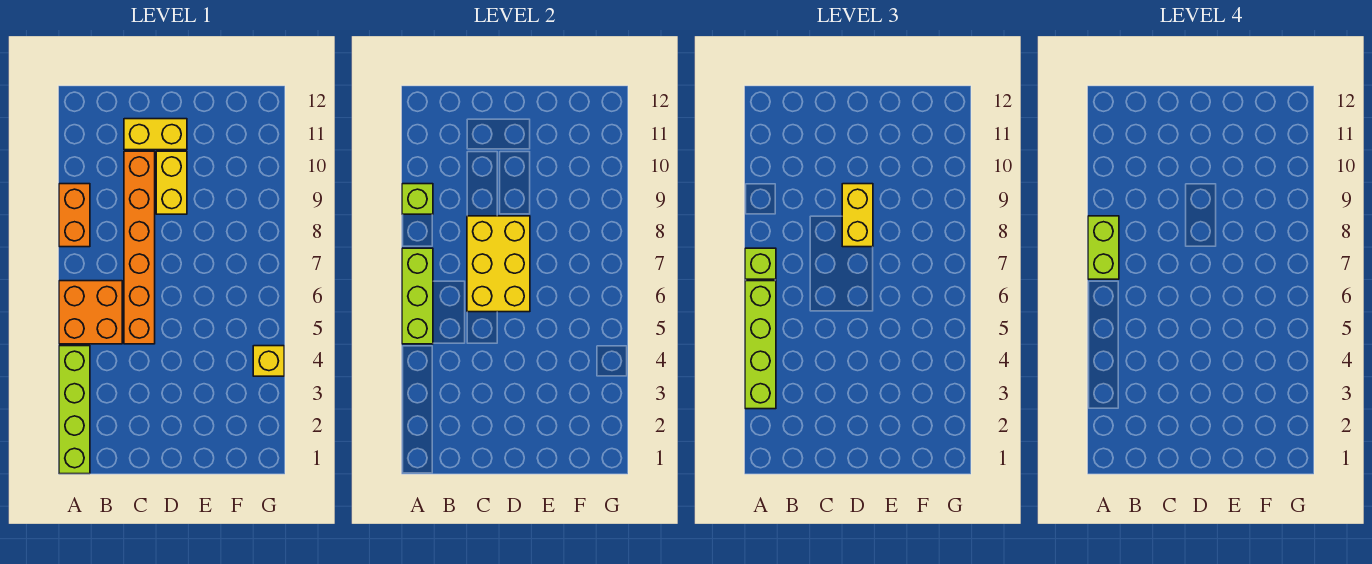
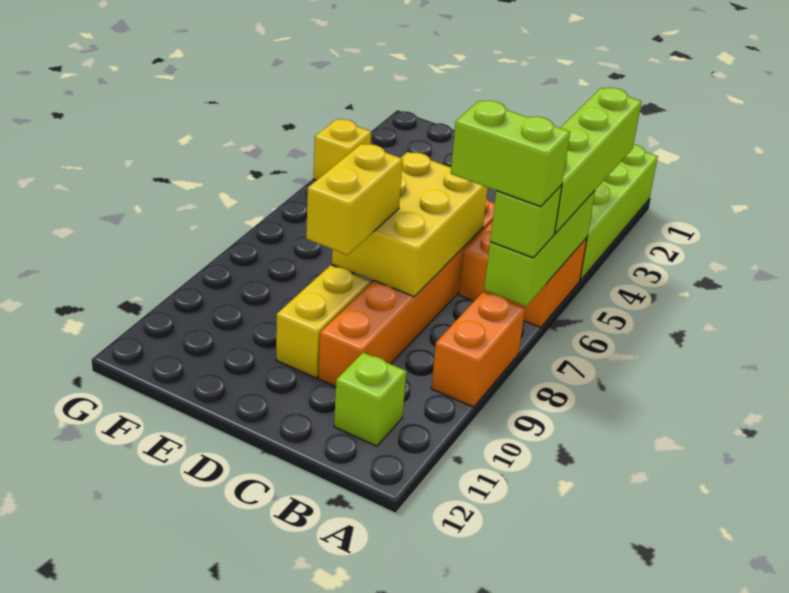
lime brick A7:A8 level 4 -> lime brick A7:B7 level 4
lime brick A9 level 2 -> lime brick B11 level 1
yellow brick C11:D11 level 1 -> none

